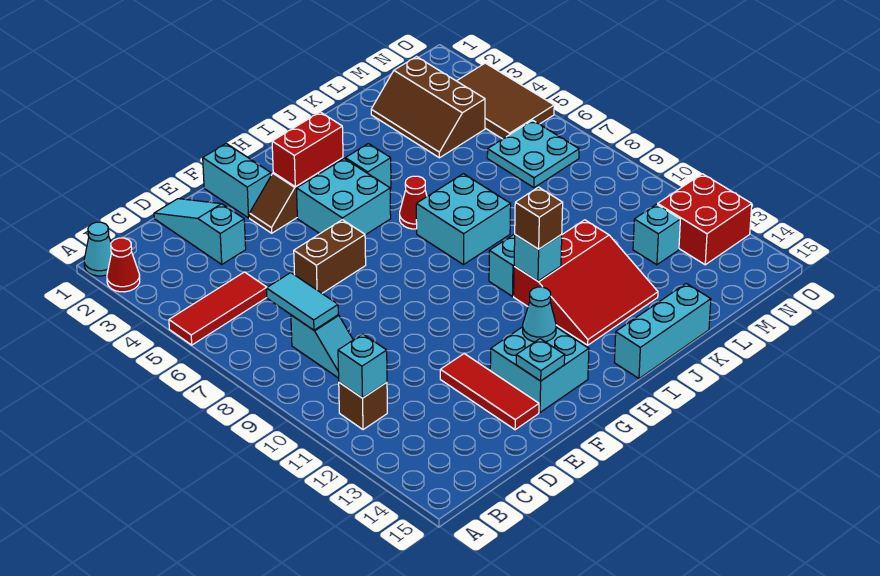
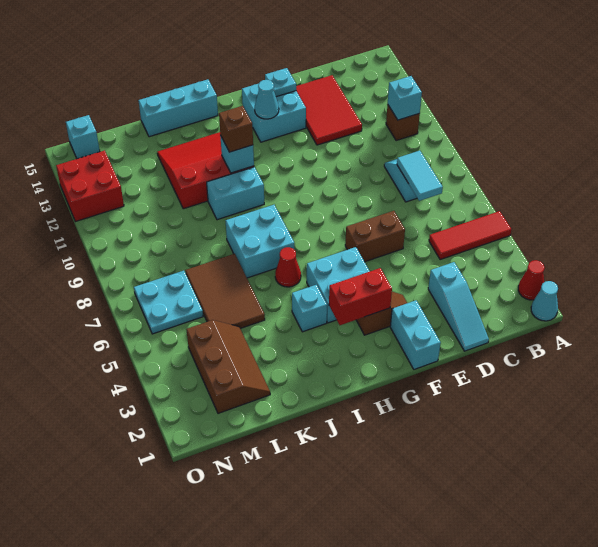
red tile E12:E14 level 1 -> red tile D12:E14 level 1
cyan brick M12 level 1 -> cyan brick N15 level 1
brown tile N3:O5 level 1 -> brown tile K5:L7 level 1

